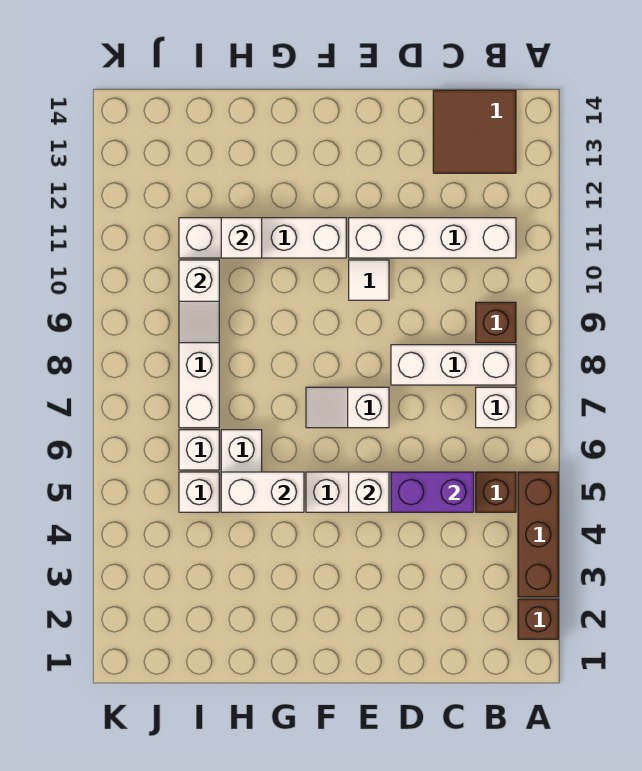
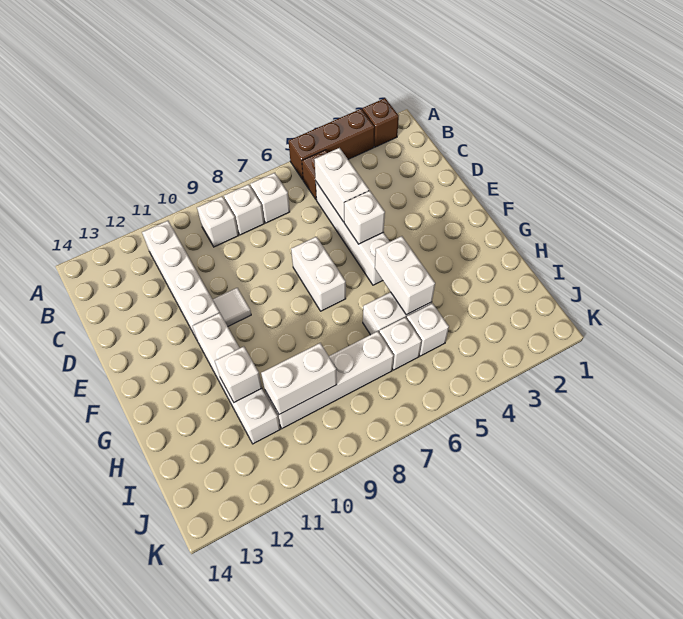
white brick B8:D8 level 1 -> white brick B8 level 1
brown brick B9 level 1 -> white brick B9 level 1
brown tile B13:C14 level 1 -> none
purple brick C5:D5 level 2 -> white brick C5:D5 level 2
white slope E7:F7 level 1 top E -> white brick E7:F7 level 1
white slope I9:I10 level 2 top 10 -> white brick I9:I10 level 2

